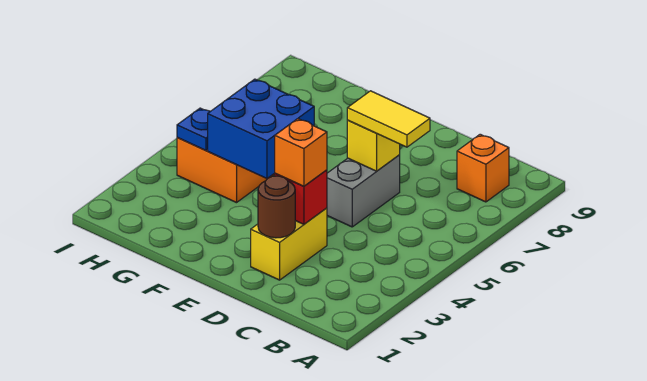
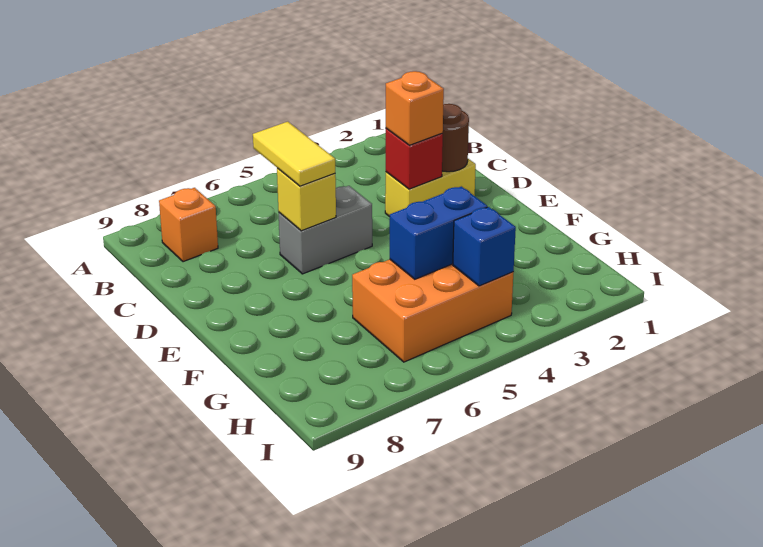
blue brick F4:G5 level 2 -> blue brick G4:G5 level 2
blue plate H4 level 2 -> blue brick H4 level 2

